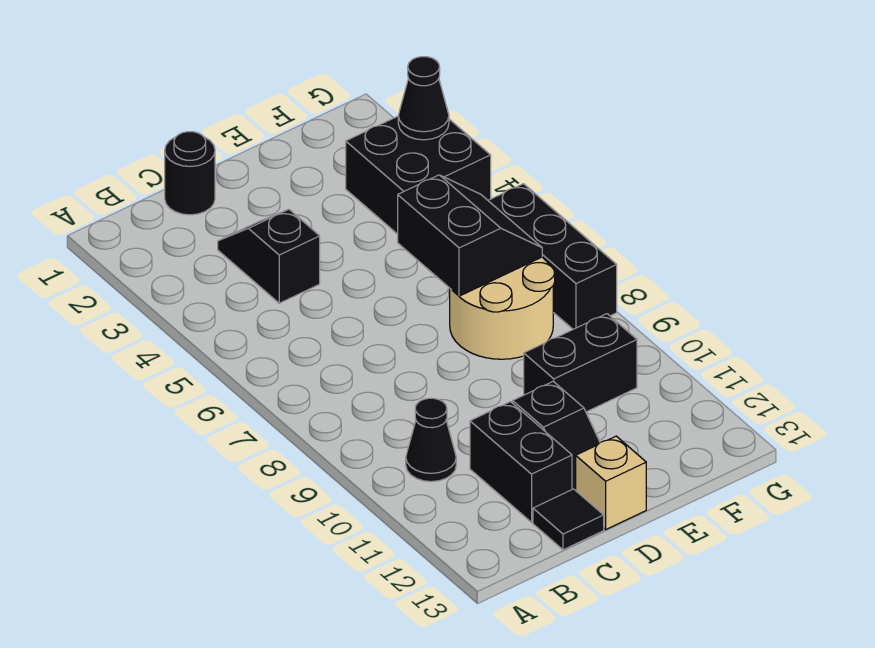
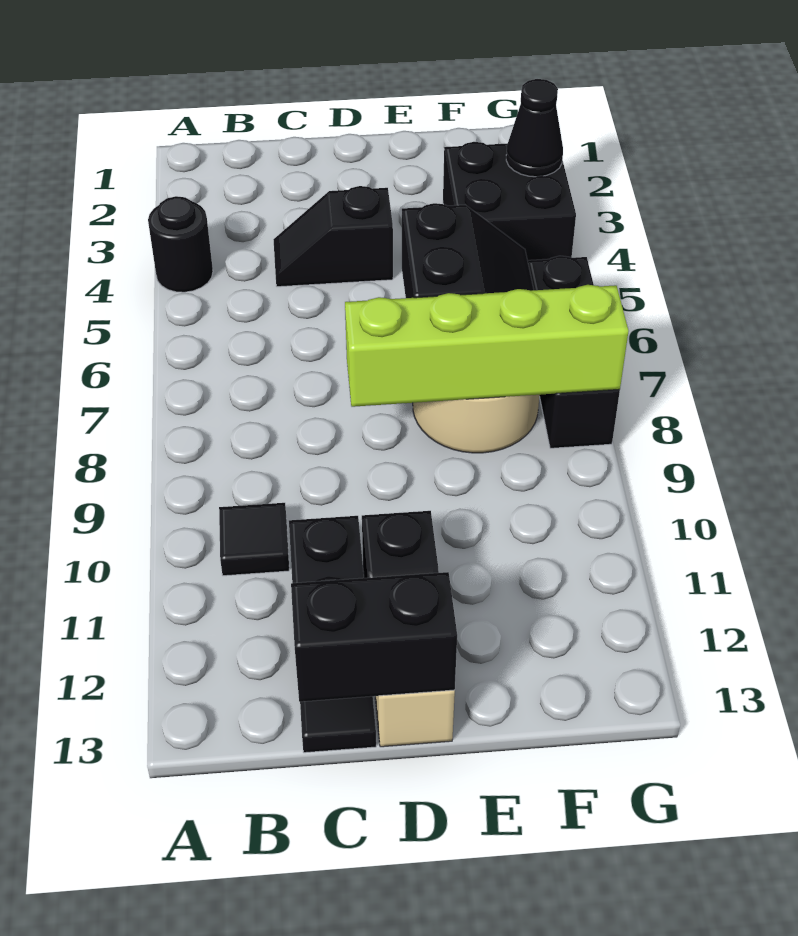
black cone B10 level 1 -> black tile B10 level 1
black round brick C1 level 1 -> black round brick A4 level 1
black slope C3:C4 level 1 top 4 -> black slope C4:D4 level 1 top D
none -> lime brick D8:G8 level 2
black brick E10:F10 level 1 -> black brick C13:D13 level 2

